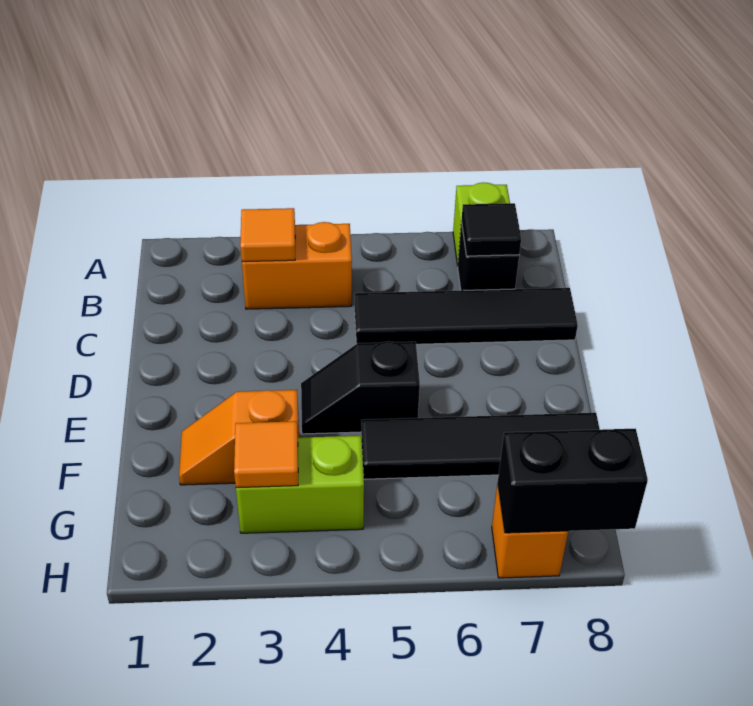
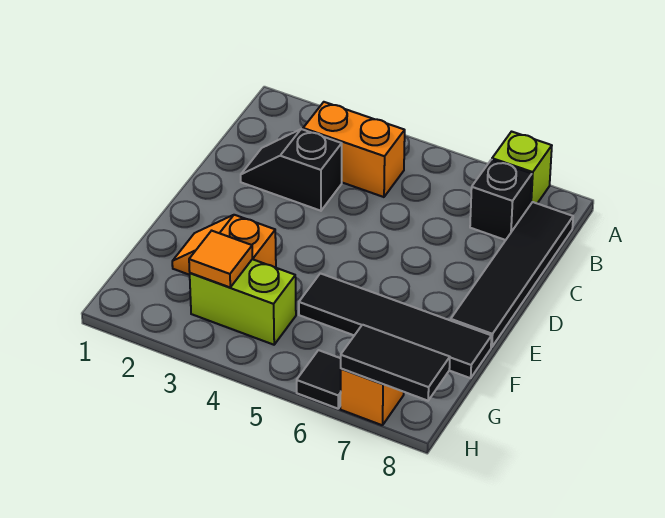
orange tile B3 level 2 -> none
black tile B7 level 2 -> black tile H6 level 1
black tile C5:C8 level 1 -> black tile B8:E8 level 1
black slope E4:E5 level 1 top 5 -> black slope C2:C3 level 1 top 3
black brick H7:H8 level 2 -> black tile H7:H8 level 2

